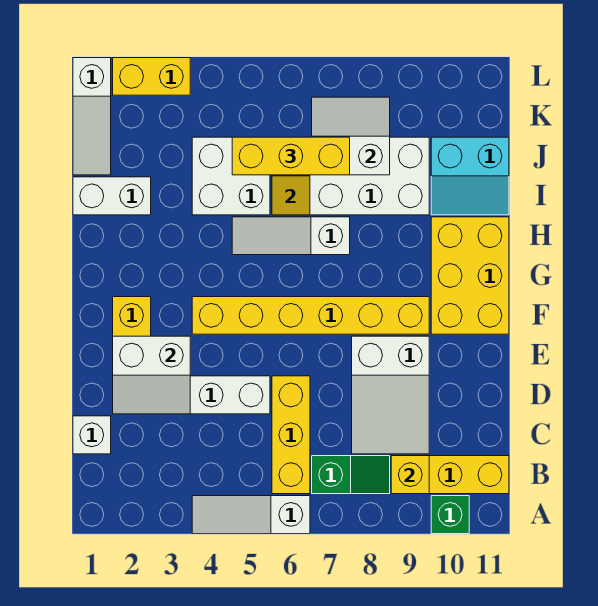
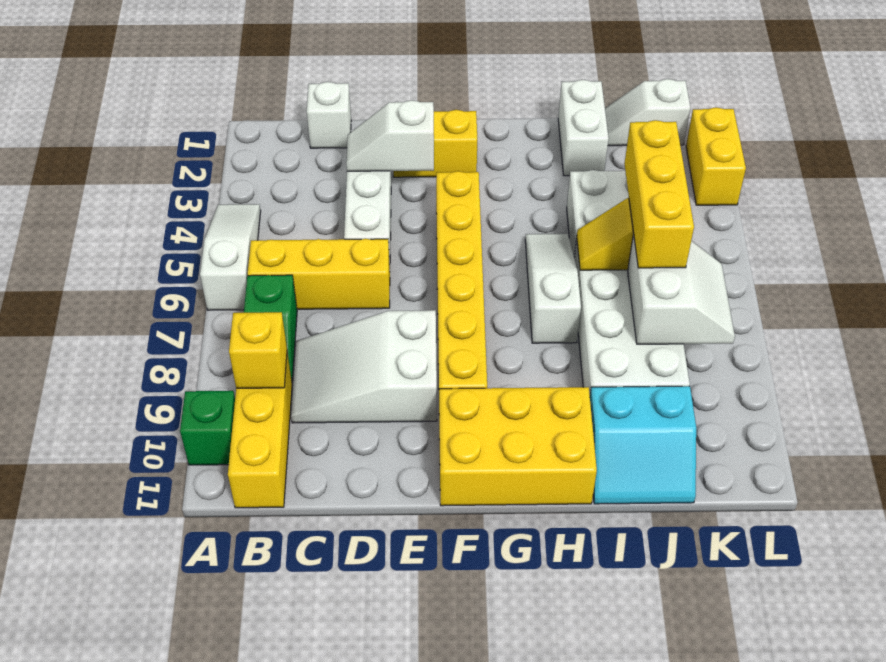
white slope D2:E3 level 2 top E -> white slope D3:E3 level 2 top E
cyan slope I10:J11 level 1 top J -> cyan slope I10:J11 level 1 top 10
white slope J1:L1 level 1 top L -> white slope J1:K1 level 1 top K

